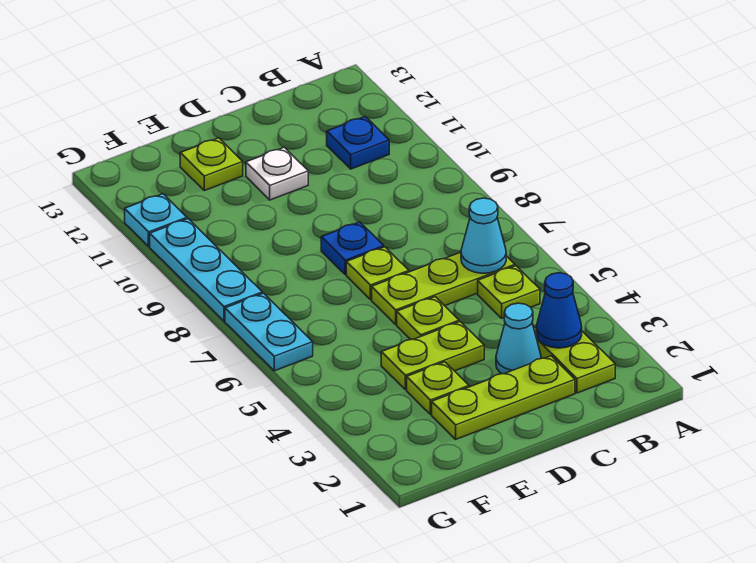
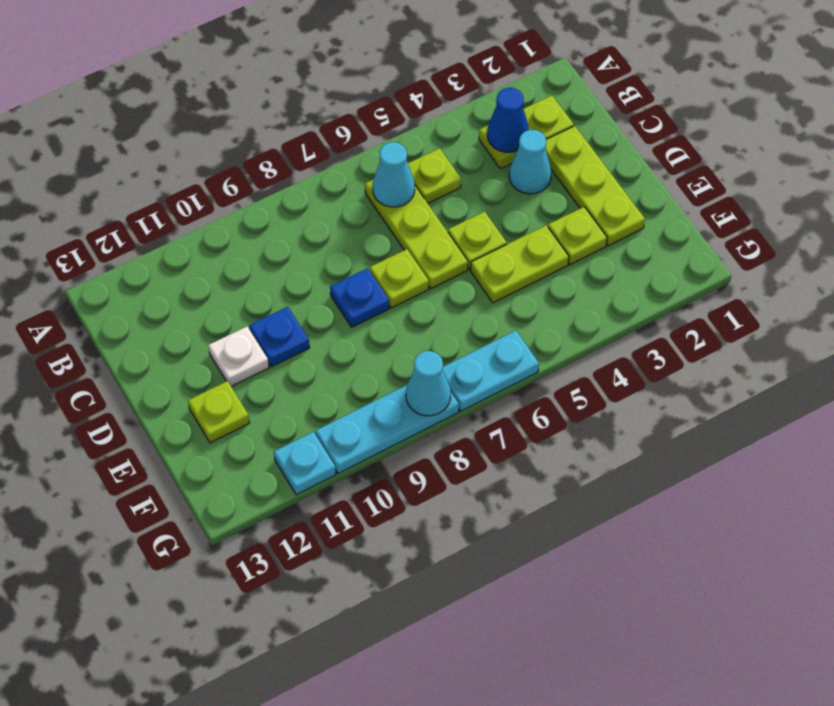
blue plate B11 level 1 -> blue plate D10 level 1
lime plate D4:E4 level 1 -> lime plate E4:E5 level 1
none -> cyan cone G8 level 2

